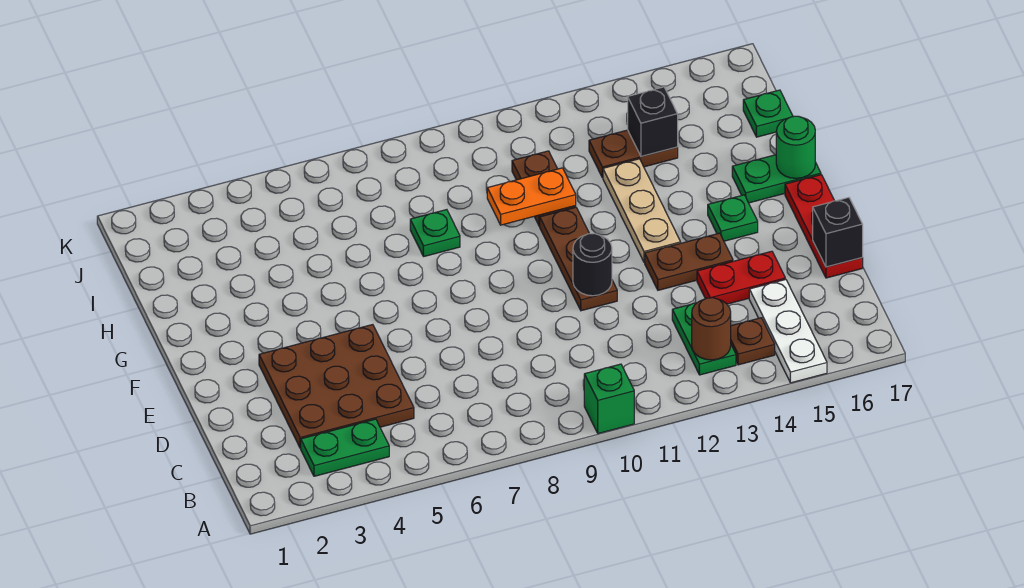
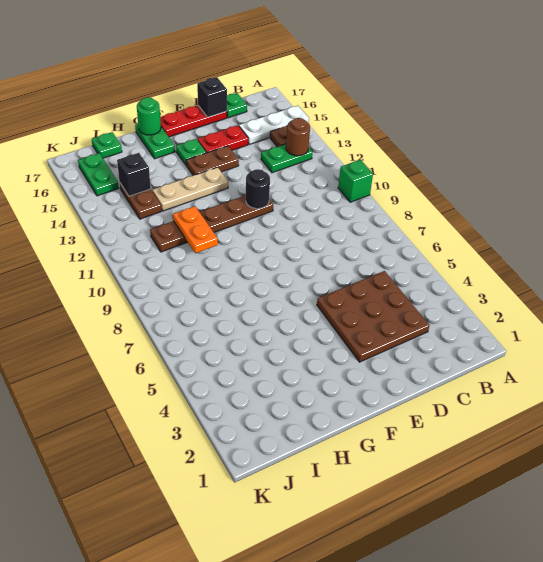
green plate B3:B4 level 1 -> green plate J15:J16 level 1
red plate D14:D15 level 1 -> red plate D15:E15 level 1
brown plate E13:E14 level 1 -> brown plate E14:F14 level 1
green plate H8 level 1 -> green plate C17 level 1

